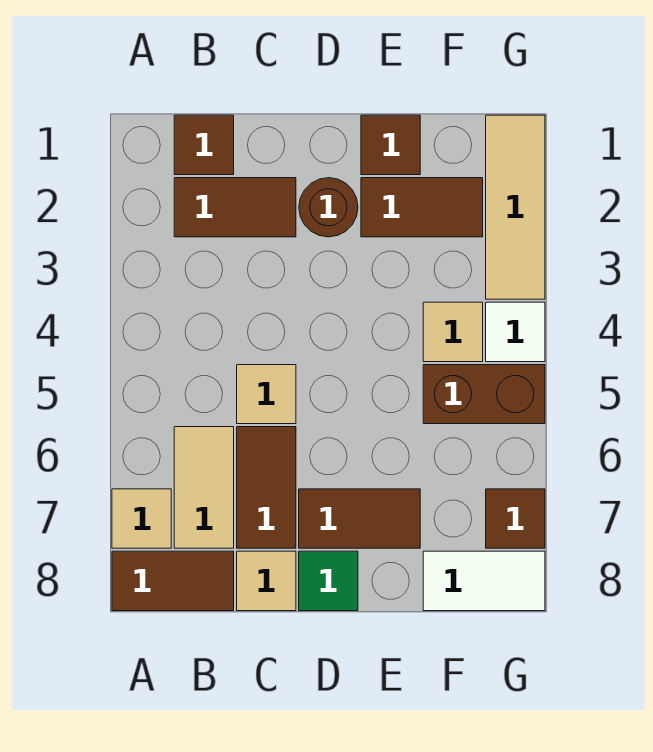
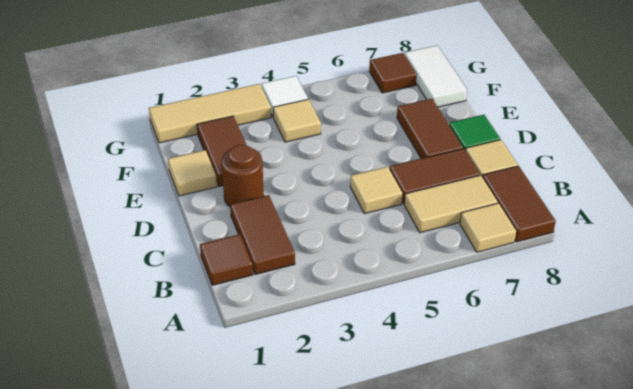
brown tile E1 level 1 -> tan tile E1 level 1
brown brick F5:G5 level 1 -> none

